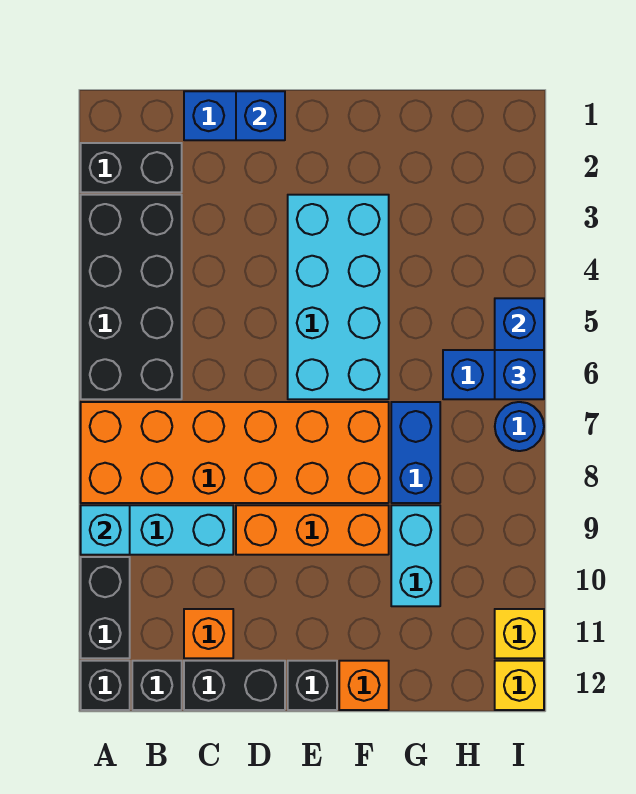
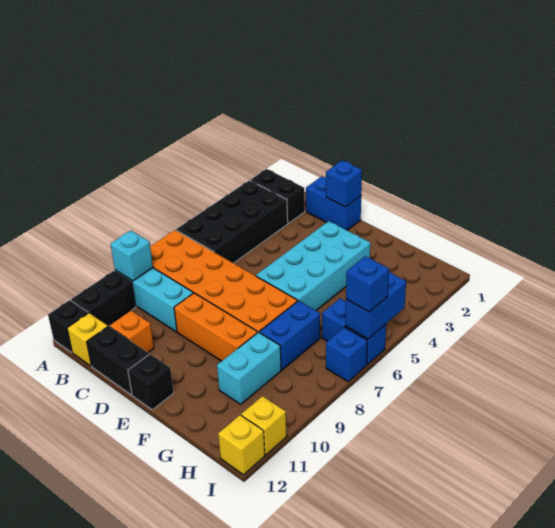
black brick B12 level 1 -> yellow brick B12 level 1
orange brick F12 level 1 -> none
blue round brick I7 level 1 -> blue brick I7 level 1

